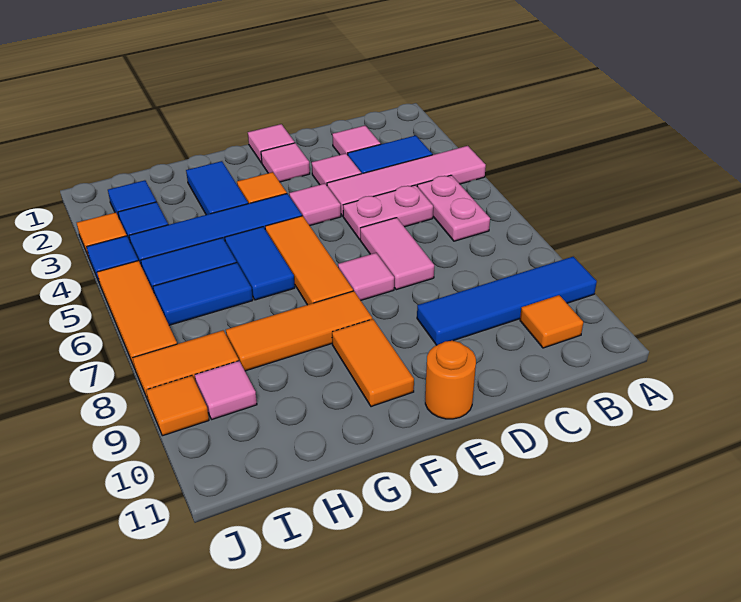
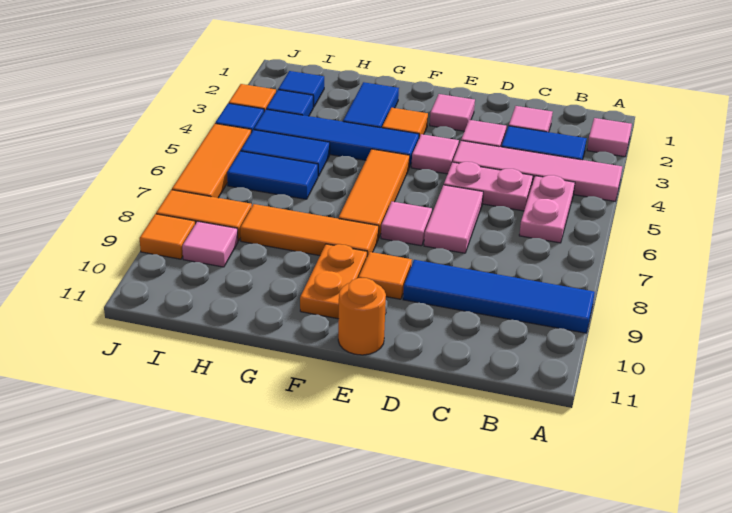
orange tile B10 level 1 -> orange tile E9 level 1
pink tile E1 level 1 -> pink tile A2 level 1
orange tile F9:F10 level 1 -> orange plate F9:F10 level 1
blue tile G5:G6 level 1 -> none

